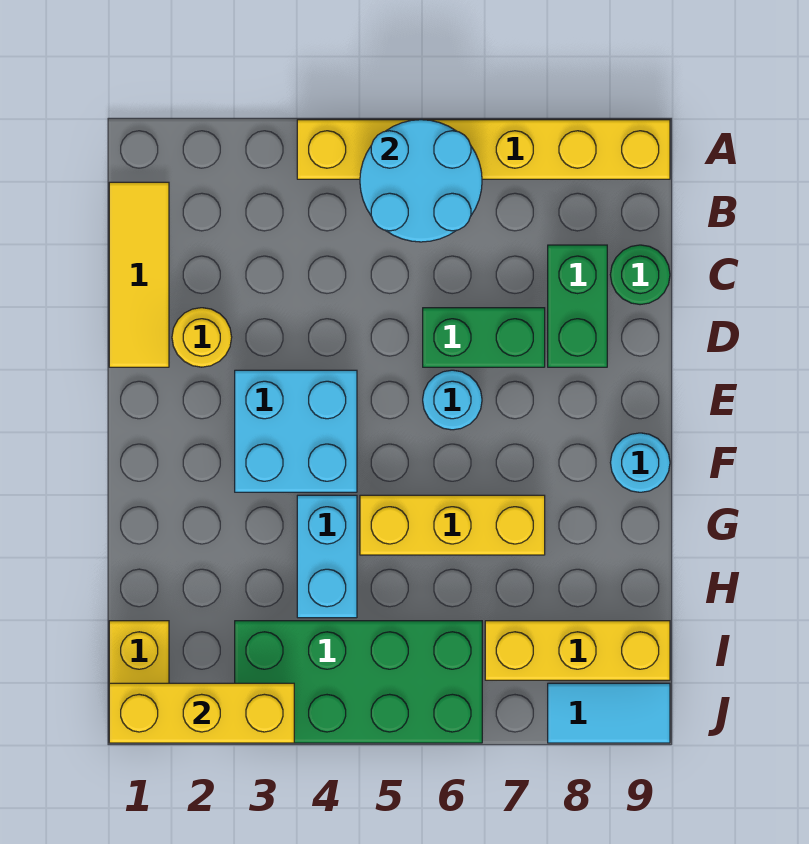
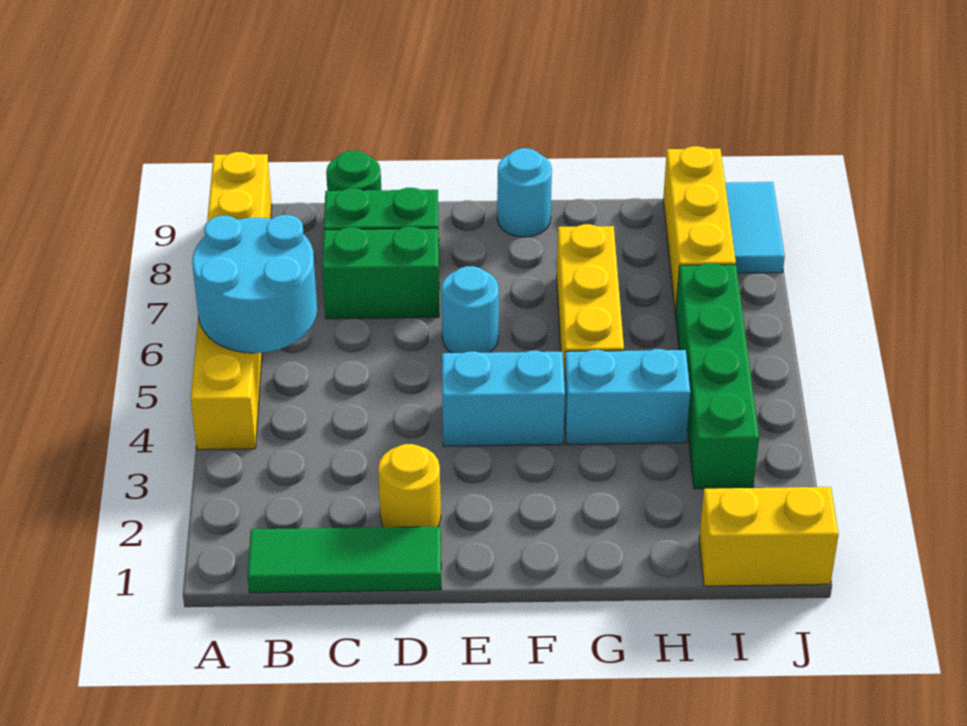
yellow tile B1:D1 level 1 -> green tile B1:D1 level 1
green brick D6:D7 level 1 -> green brick C7:D7 level 1
cyan brick E3:F4 level 1 -> cyan brick E4:F4 level 1
green brick I3:J6 level 1 -> green brick I3:I6 level 1
yellow brick J1:J3 level 2 -> none

